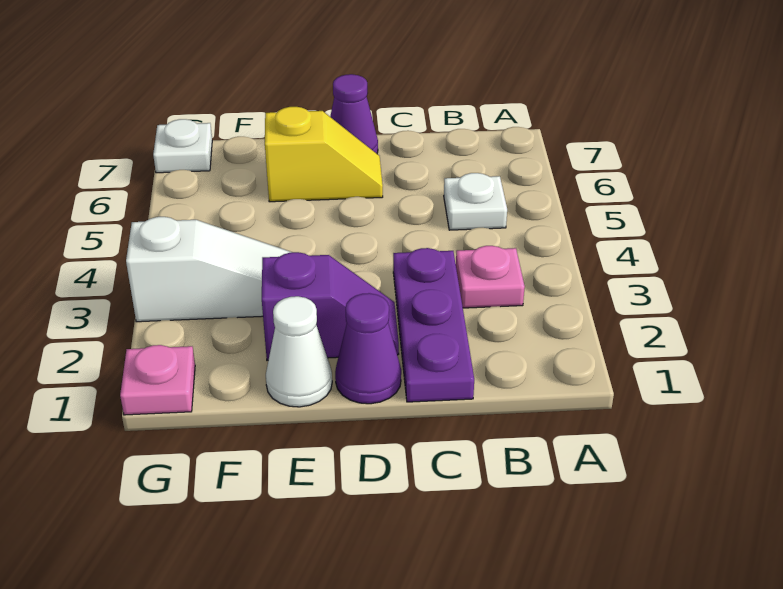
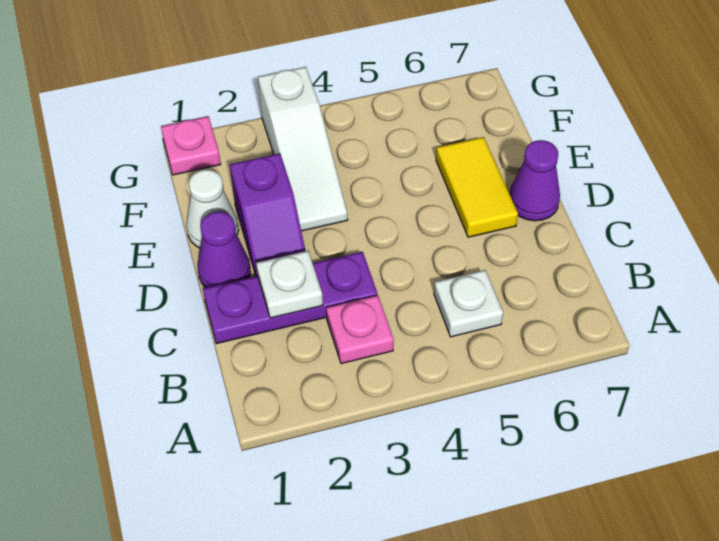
yellow slope D6:E6 level 1 top E -> yellow tile D6:E6 level 1
white plate G7 level 1 -> white plate C2 level 2

